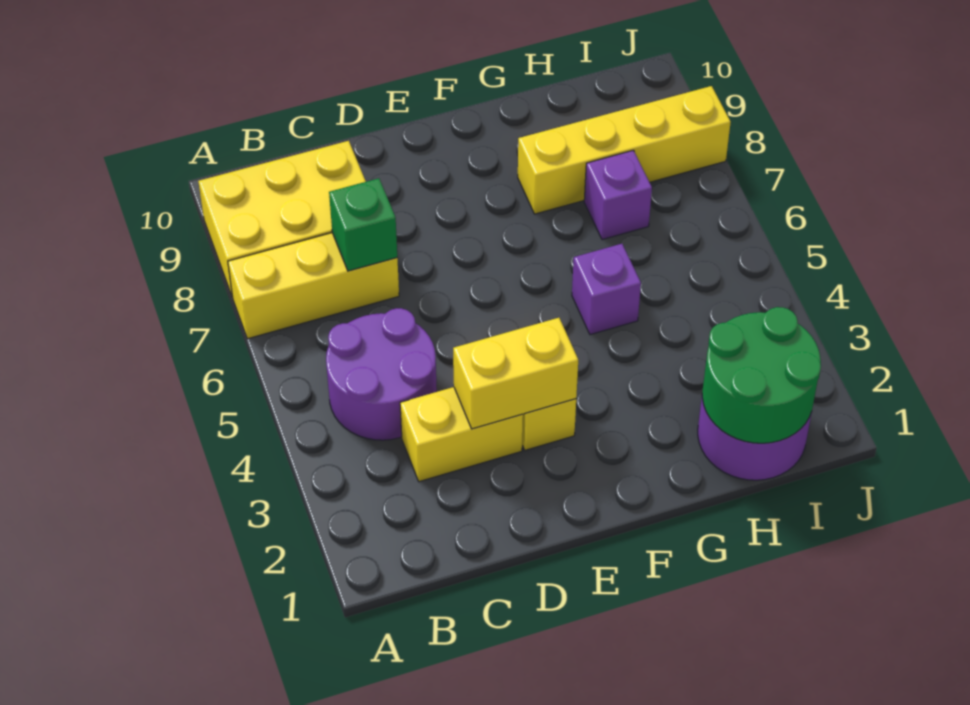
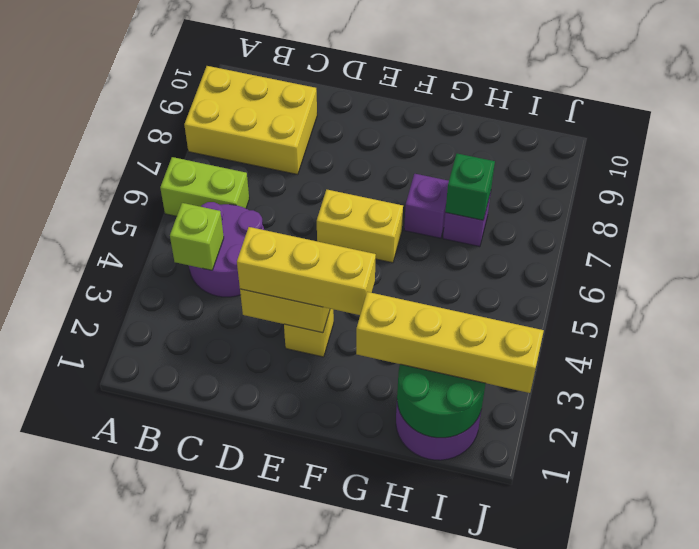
none -> lime brick A6:B6 level 1
yellow brick A7:C7 level 1 -> yellow brick D3:F3 level 3
none -> lime brick B4 level 2
yellow brick C3:D3 level 1 -> yellow brick E6:F6 level 1
green brick C7 level 2 -> green brick H7 level 2
purple brick G5 level 1 -> purple brick G7 level 1
yellow brick G8:J8 level 1 -> yellow brick G2:J2 level 3

